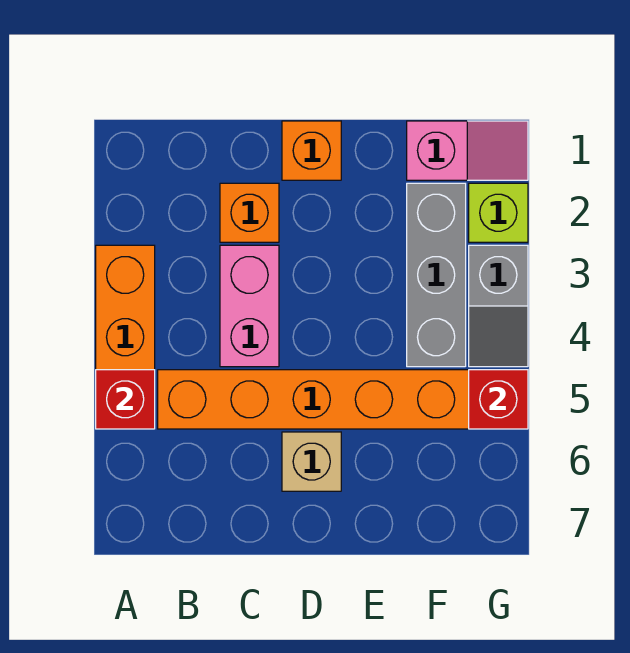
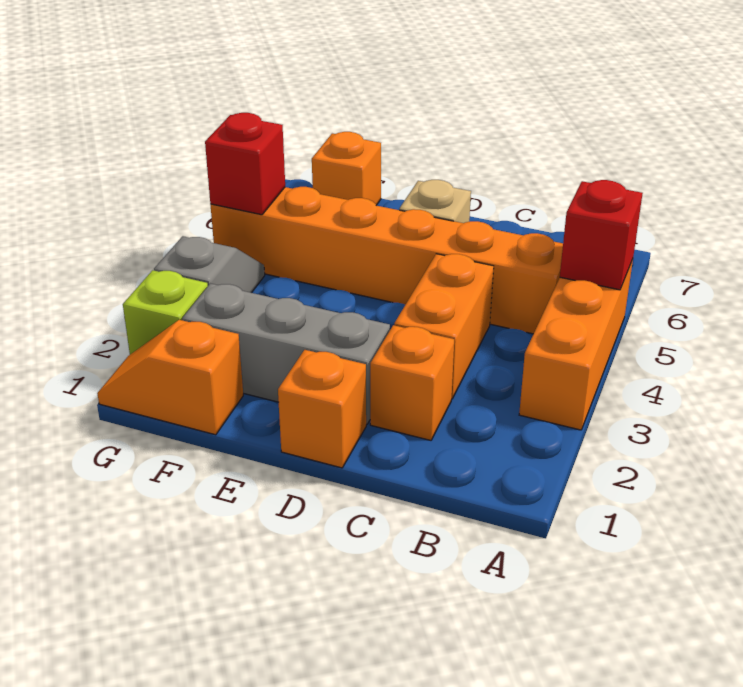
pink brick C3:C4 level 1 -> orange brick C3:C4 level 1
pink slope F1:G1 level 1 top F -> orange slope F1:G1 level 1 top F
grey brick F2:F4 level 1 -> grey brick D2:F2 level 1
none -> orange brick F7 level 1

